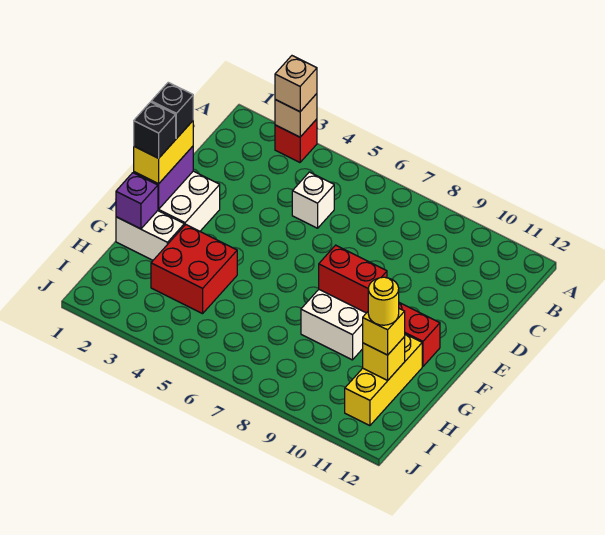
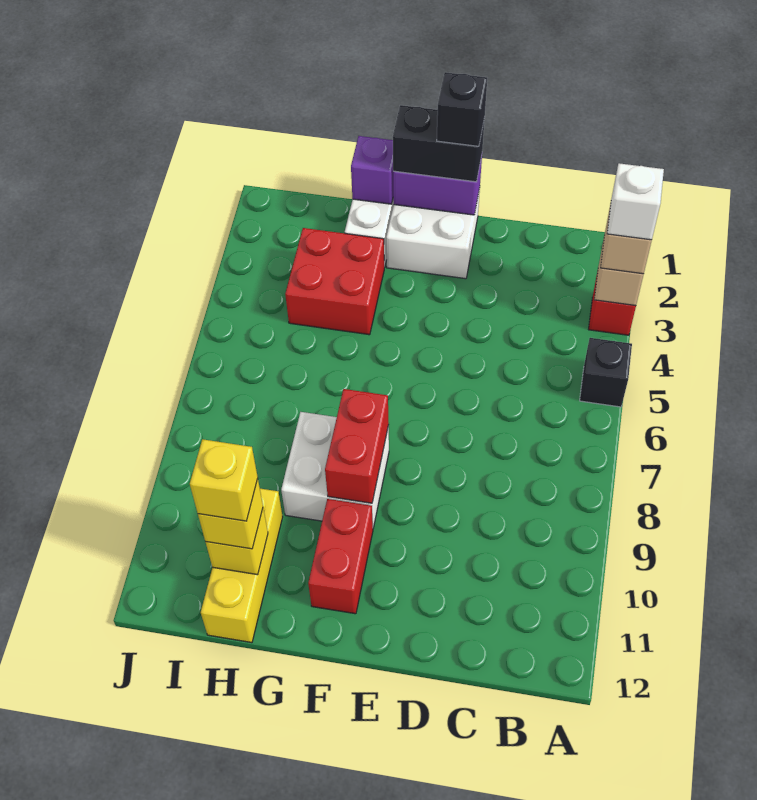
white brick C5 level 1 -> white brick A3 level 4
yellow brick E1:F1 level 3 -> black brick E1:F1 level 3
black brick F1 level 4 -> black brick A5 level 1
yellow brick G11:I11 level 1 -> yellow brick H10:H12 level 1
yellow round brick H11 level 4 -> yellow brick H11 level 4

